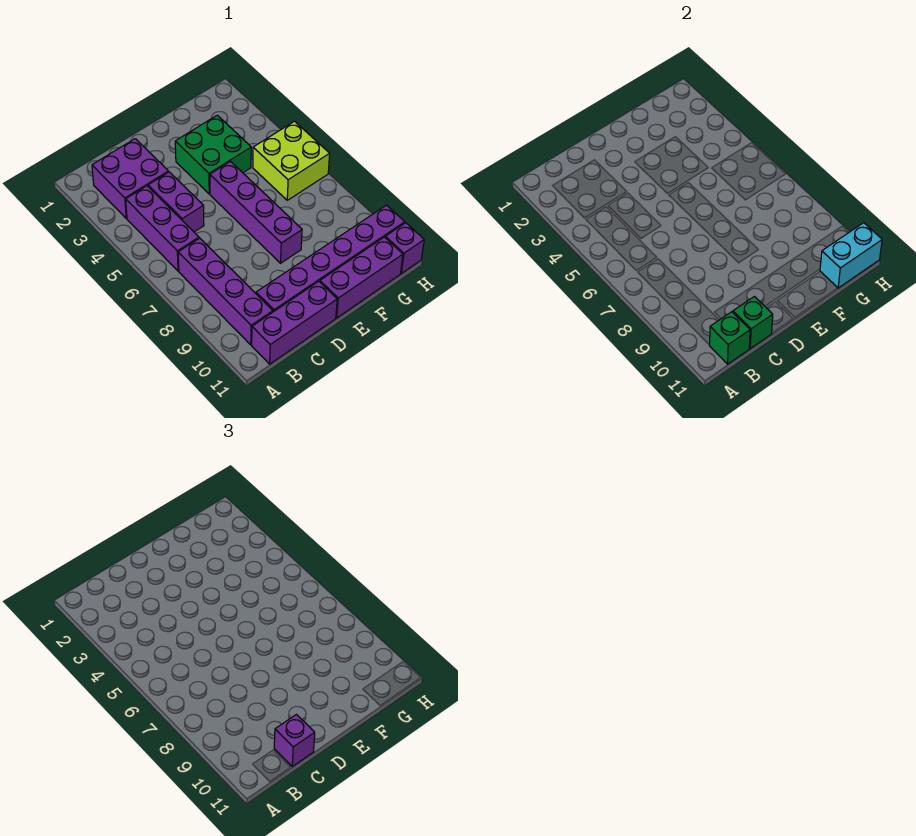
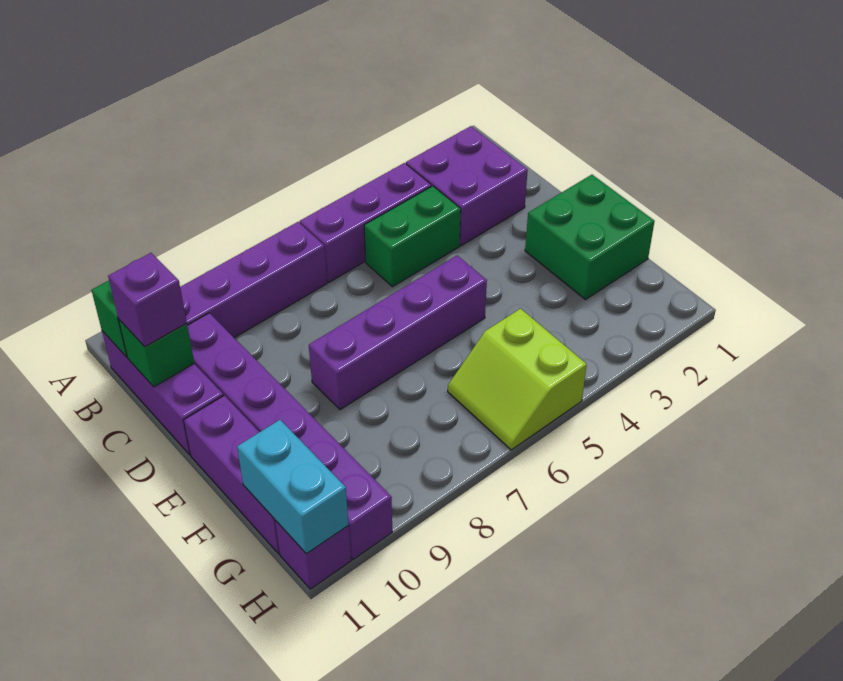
purple brick C4:C5 level 1 -> green brick C4:C5 level 1
green brick E3:F4 level 1 -> green brick E1:F2 level 1
lime brick G5:H6 level 1 -> lime slope G5:H6 level 1 top 5

